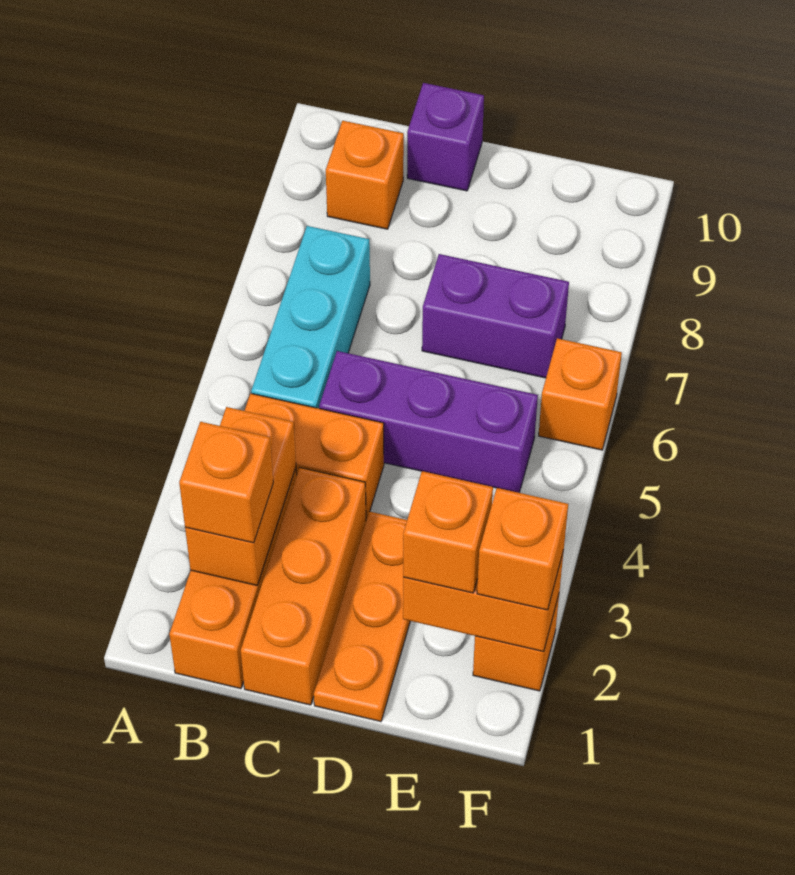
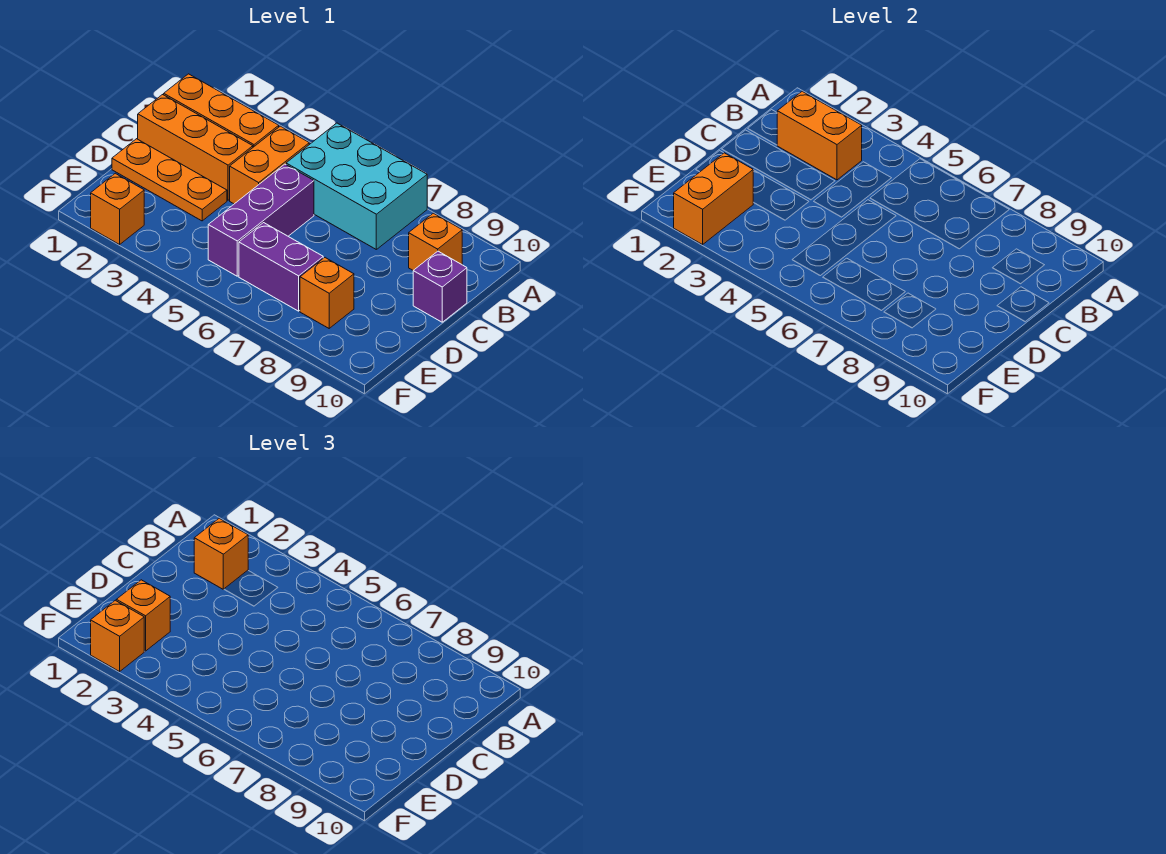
cyan brick B5:B7 level 1 -> cyan brick A5:B7 level 1
purple brick D7:E7 level 1 -> purple brick E6:E7 level 1
orange brick F6 level 1 -> orange brick E8 level 1

